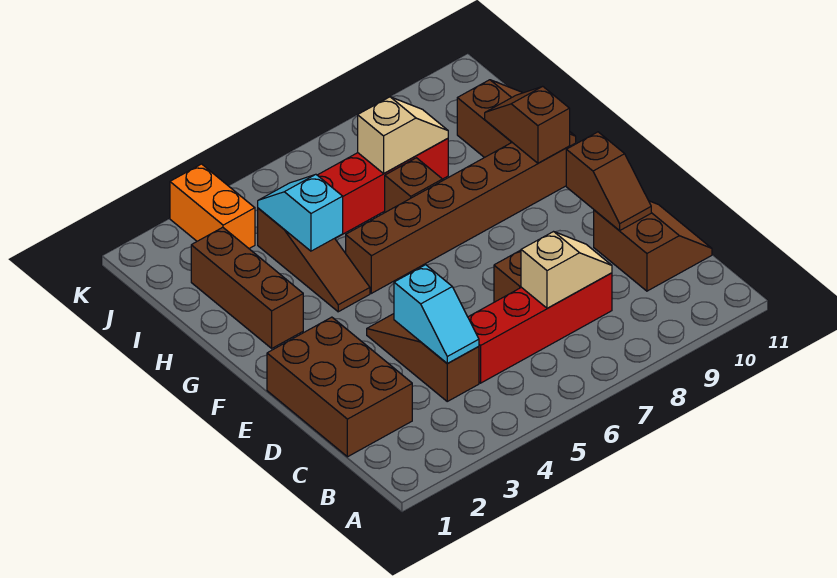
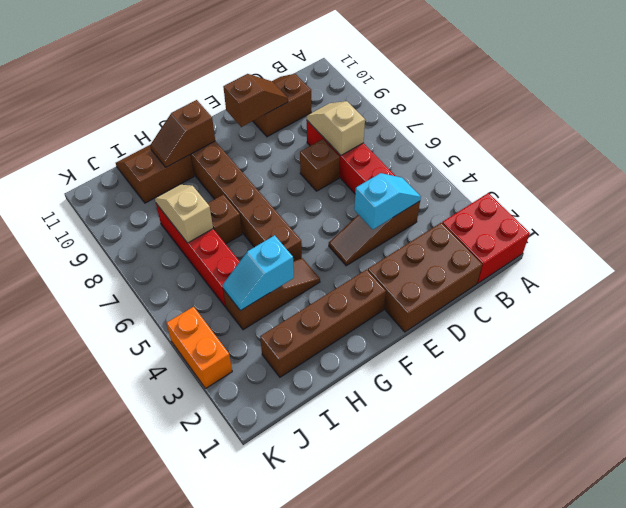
none -> red brick A1:B2 level 1
brown brick G2:I2 level 1 -> brown brick F2:I2 level 1
orange brick J3:K3 level 1 -> orange brick K3:K4 level 1

